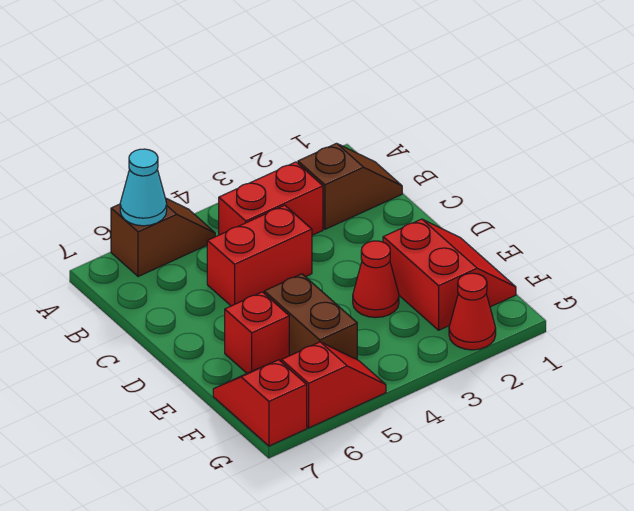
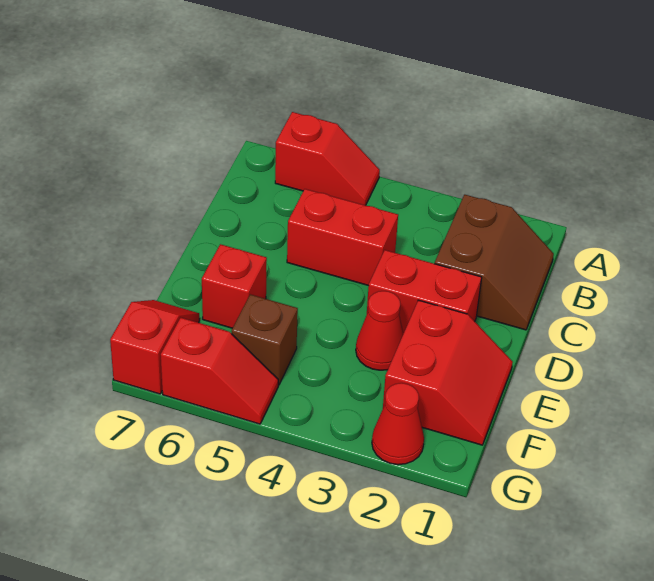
brown slope A5:A6 level 1 top 6 -> red slope A5:A6 level 1 top 6
cyan cone A6 level 2 -> none
brown slope B1:B2 level 1 top 2 -> brown slope B1:C2 level 1 top 2
red brick B3:B4 level 1 -> red brick D2:D3 level 1
brown brick E5:F5 level 1 -> brown brick F5 level 1

